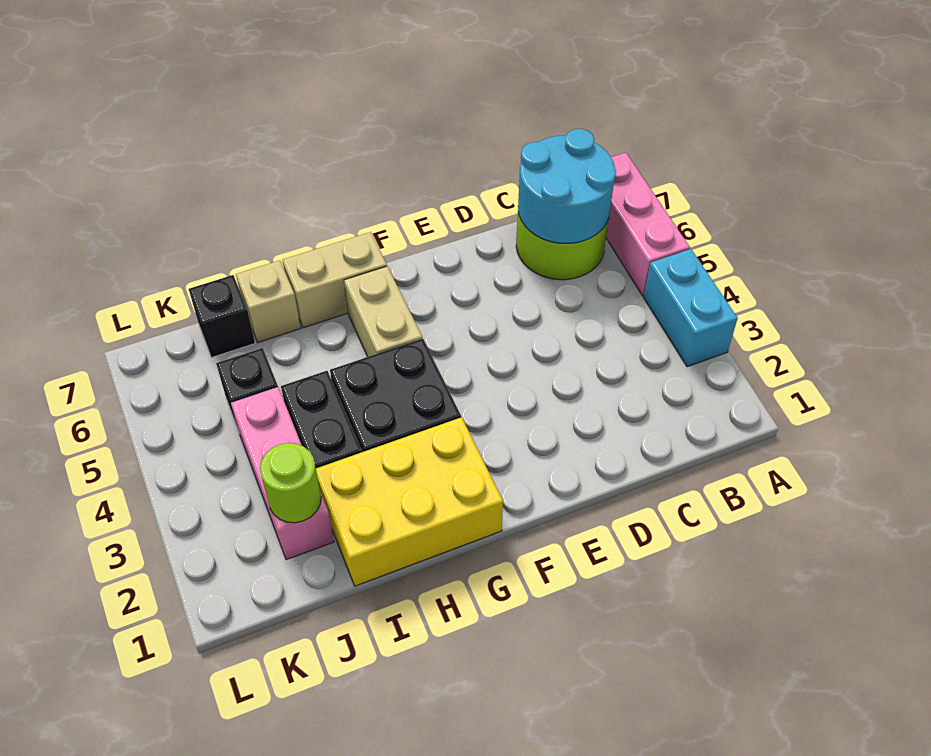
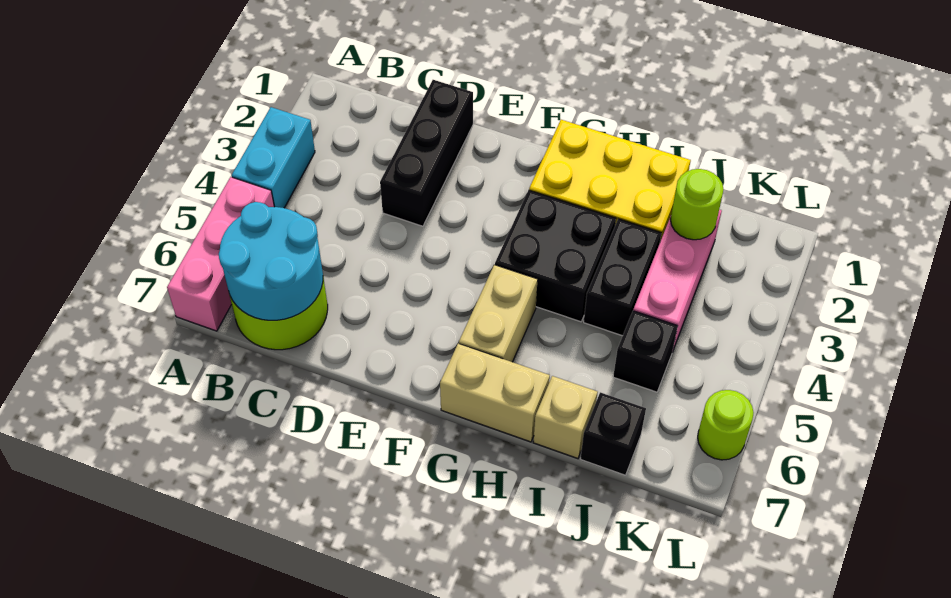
none -> black brick D1:D3 level 1
none -> lime round brick L6 level 1

